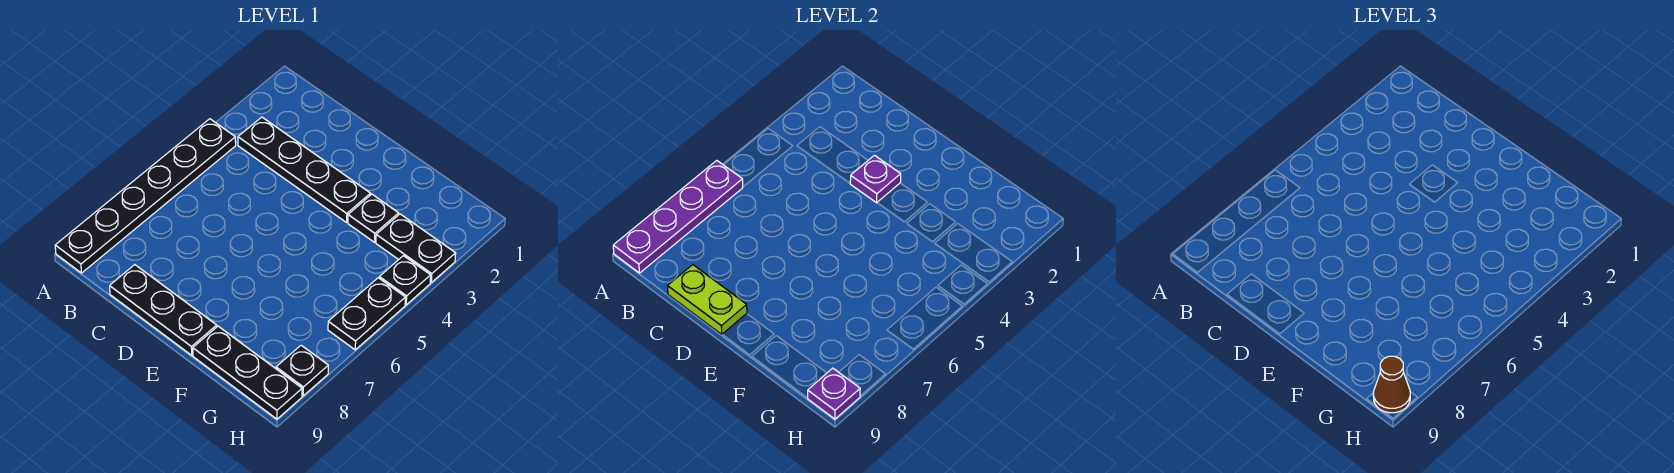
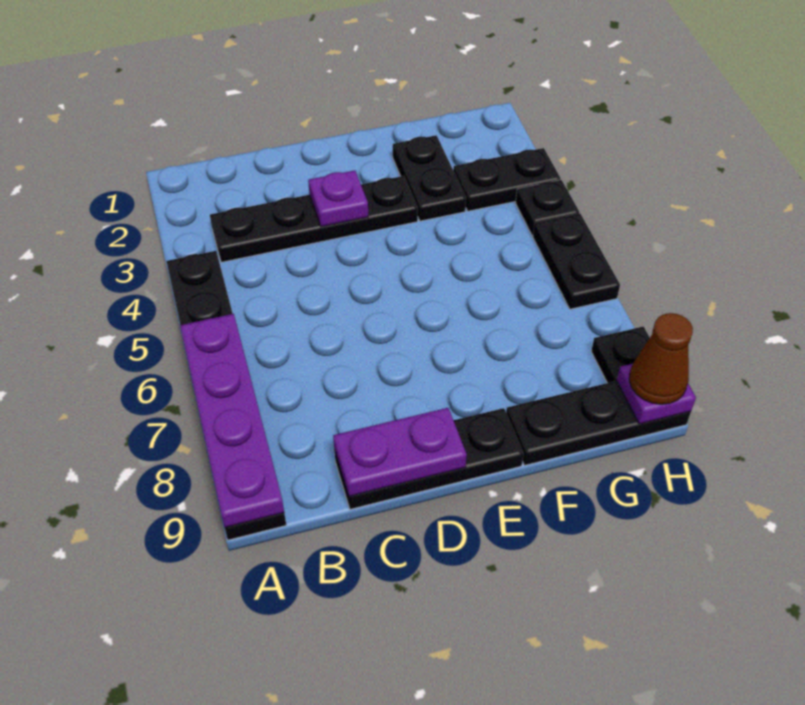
lime plate C9:D9 level 2 -> purple plate C9:D9 level 2
black plate F3 level 1 -> black plate F2:F3 level 1

